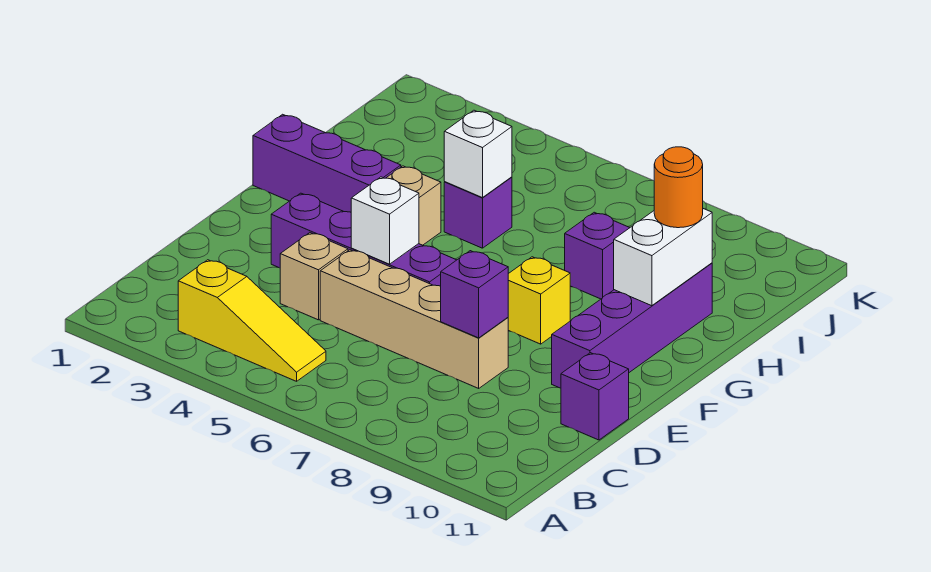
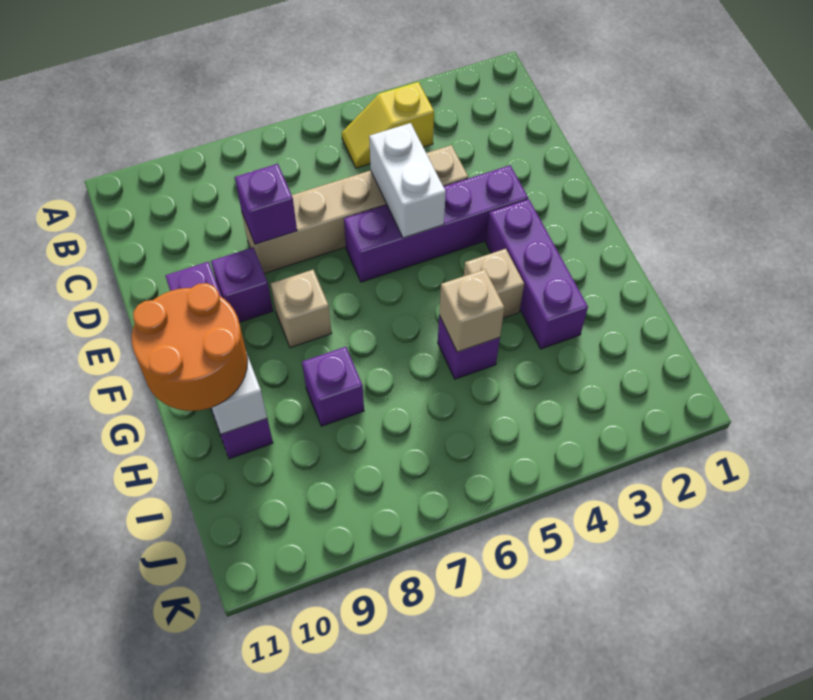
yellow slope B3:B5 level 1 top 3 -> yellow slope B4:B5 level 1 top 4
purple brick D11 level 1 -> purple brick E9 level 1
white brick E5 level 2 -> white brick D5:E5 level 2
yellow brick F8 level 1 -> tan brick F8 level 1
purple brick G1:G3 level 1 -> purple brick F3:H3 level 1
white brick H5 level 2 -> tan brick H5 level 2
orange round brick H10 level 3 -> orange round brick G10:H11 level 3

